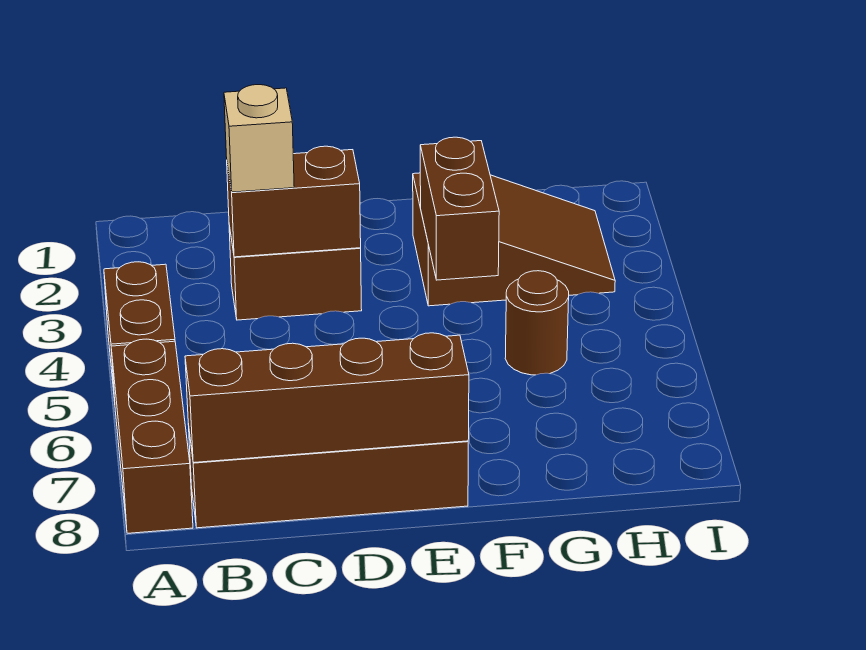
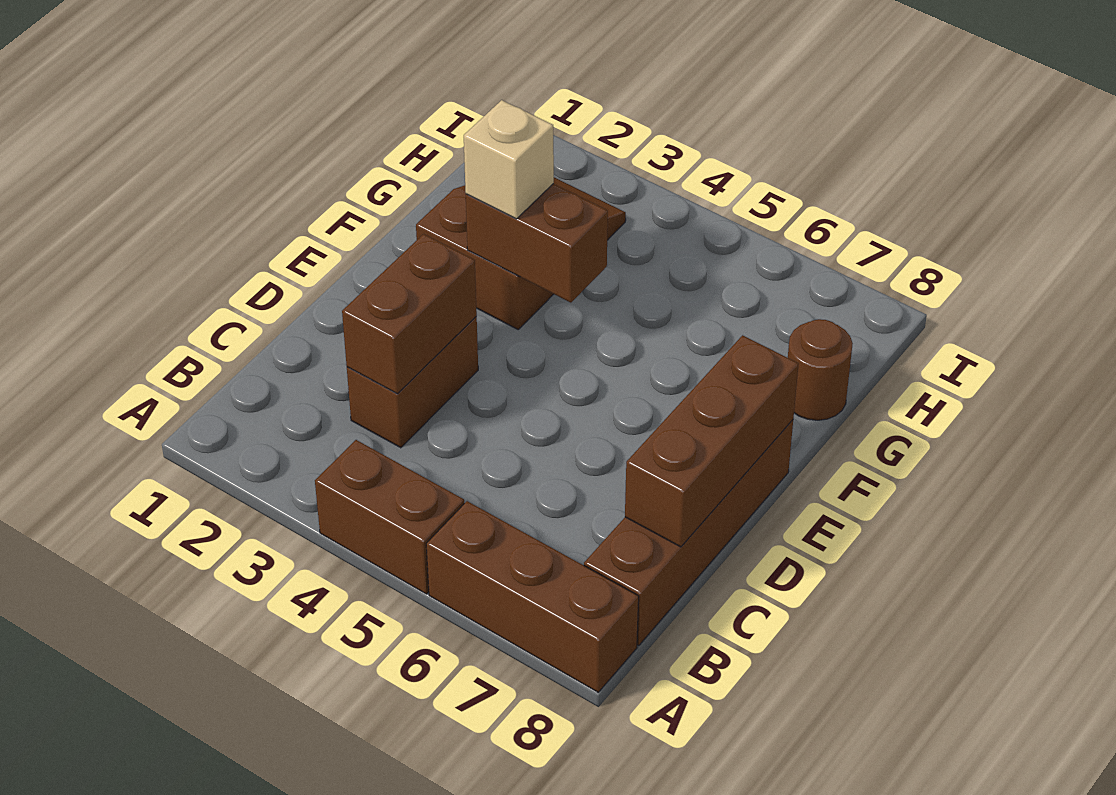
brown brick B8:E8 level 2 -> brown brick C8:E8 level 2
tan brick C3 level 3 -> tan brick F3 level 3
brown round brick G5 level 1 -> brown round brick G8 level 1

